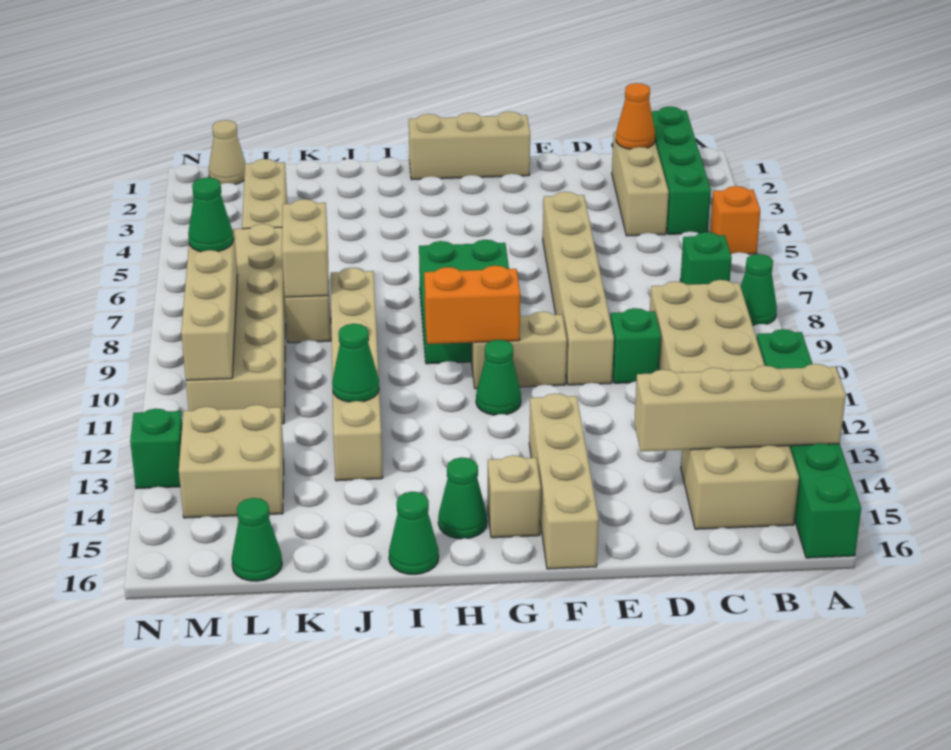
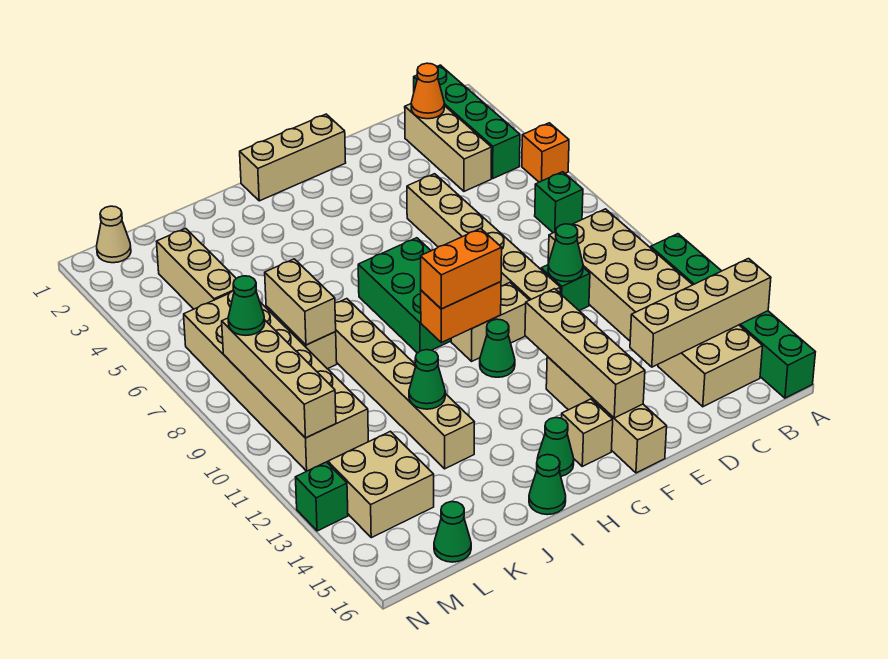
green cone A8 level 1 -> green cone D10 level 2
none -> tan brick F12:F15 level 2
none -> orange brick G10:H10 level 3

